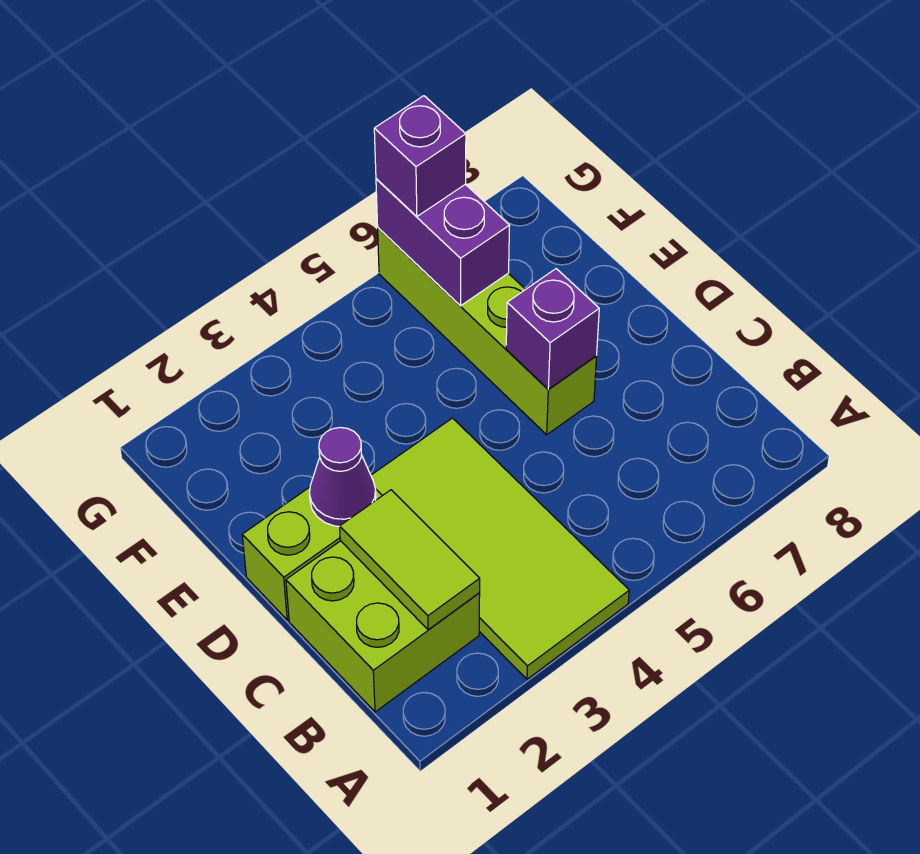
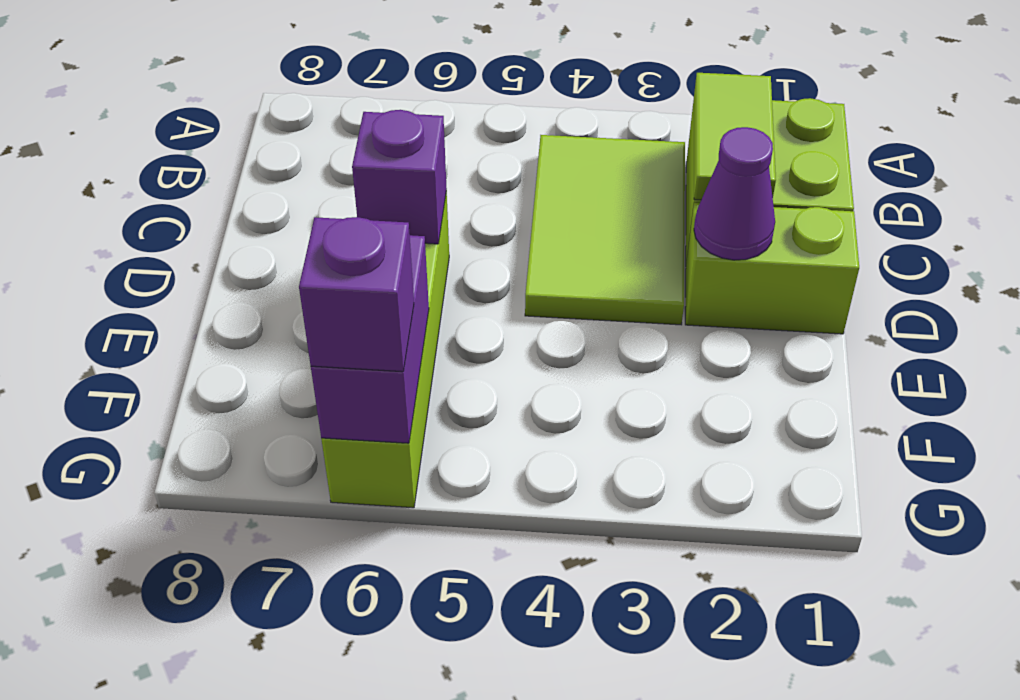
lime tile A3:D4 level 1 -> lime tile B3:D4 level 1

